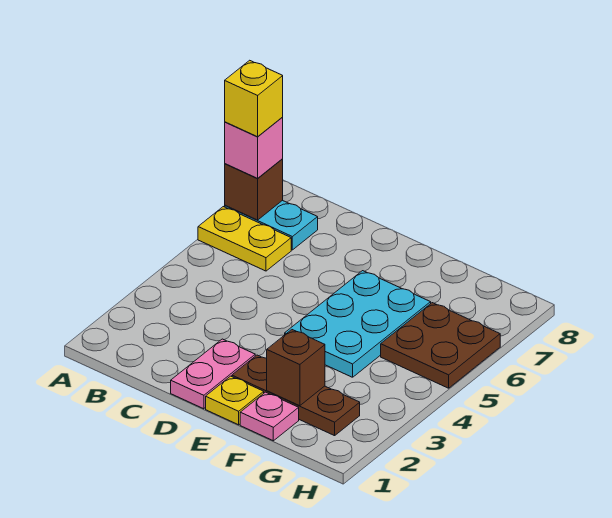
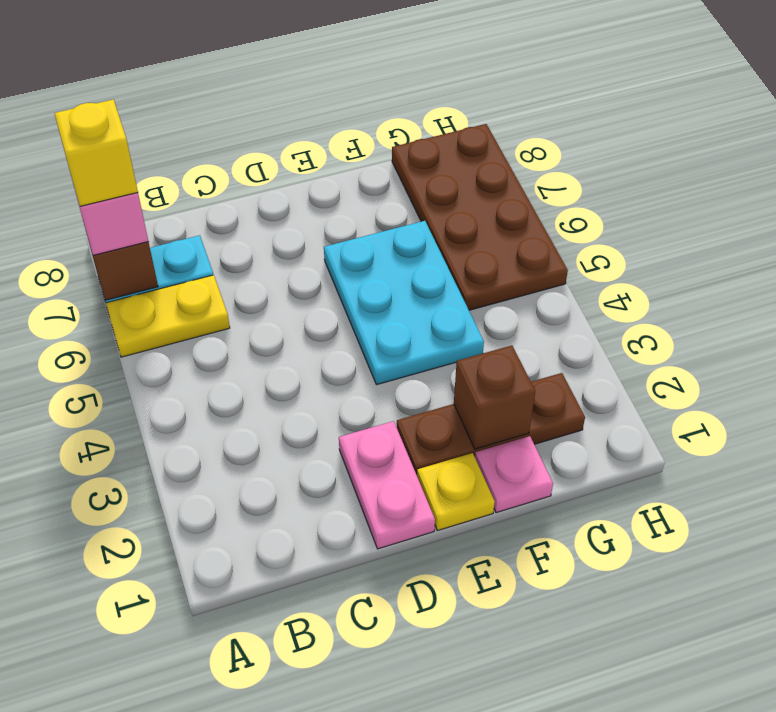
brown plate G5:H6 level 1 -> brown plate G5:H8 level 1

